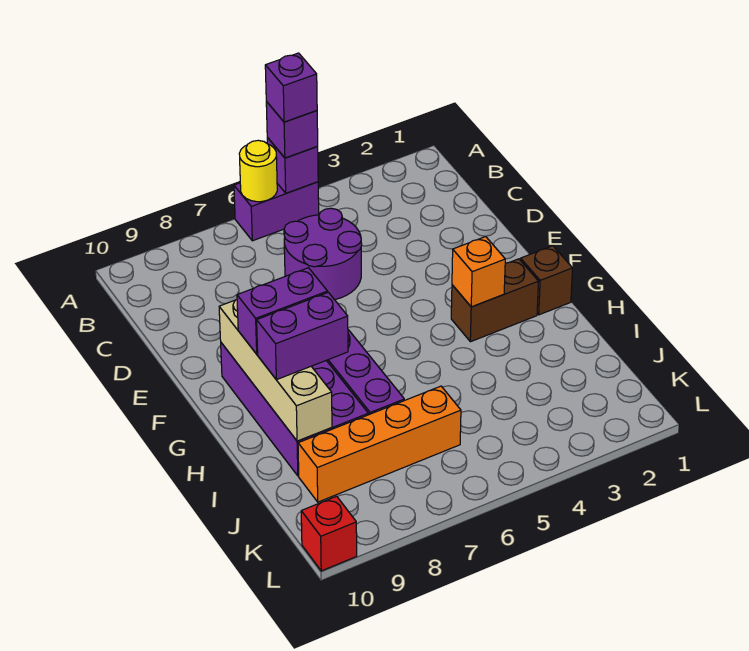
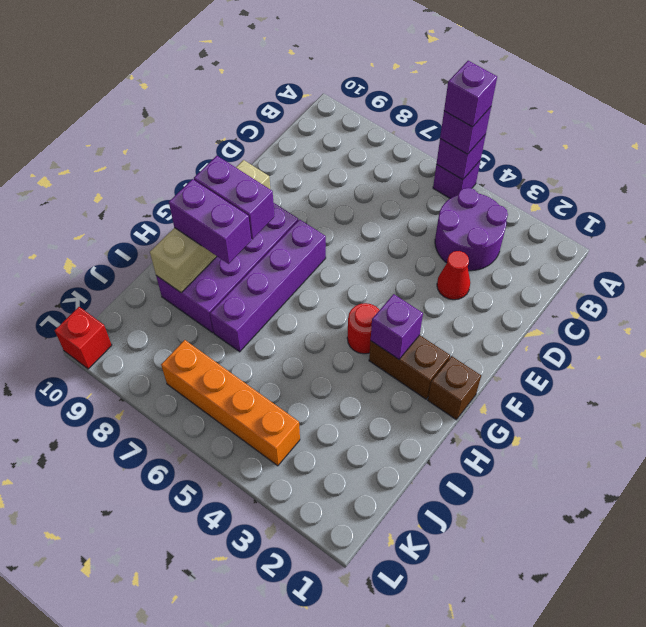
purple brick A5:A6 level 1 -> purple brick A5 level 1
yellow round brick A6 level 2 -> none
purple round brick C5:D6 level 1 -> purple round brick B3:C4 level 1
none -> red cone D3 level 1
orange brick G3 level 2 -> purple brick G3 level 2
none -> red round brick G4 level 1
orange brick J6:J9 level 1 -> orange brick K4:K7 level 1

